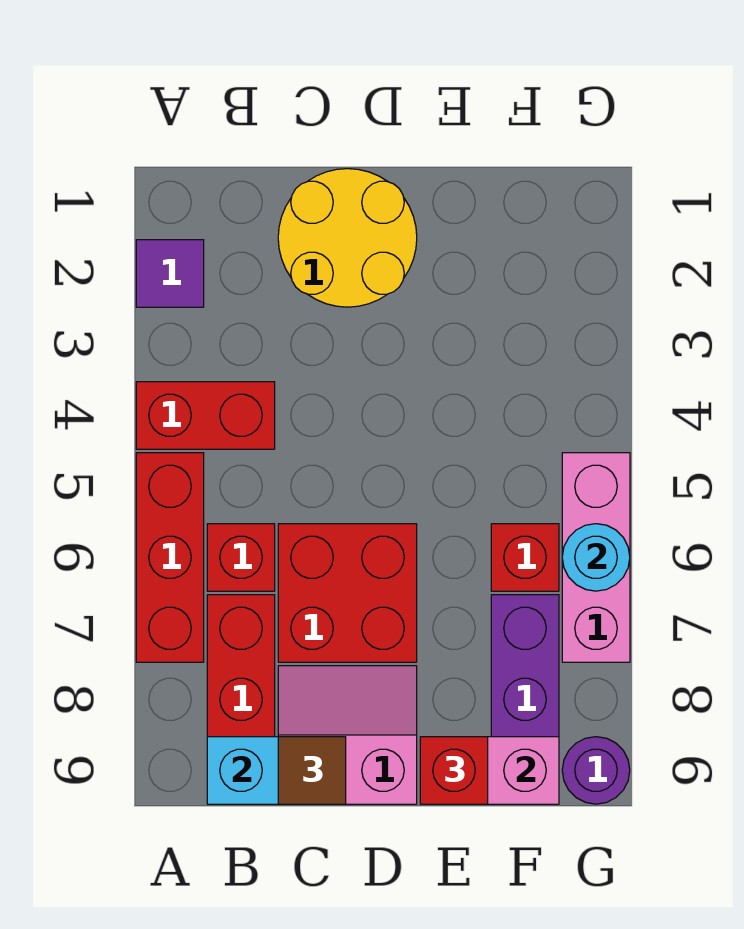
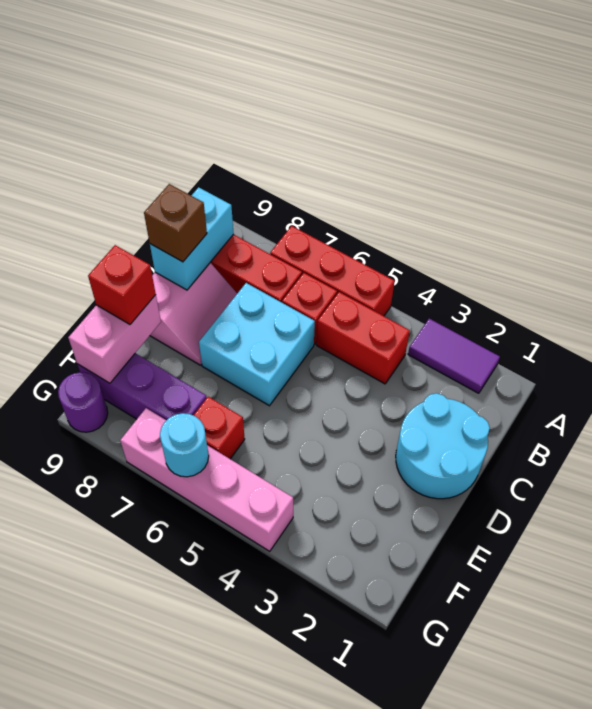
purple tile A2 level 1 -> purple tile A2:A3 level 1
red brick A4:B4 level 1 -> red brick B4:B5 level 1
yellow round brick C1:D2 level 1 -> cyan round brick C1:D2 level 1
red brick C6:D7 level 1 -> cyan brick C6:D7 level 1
brown tile C9 level 3 -> brown brick C9 level 3
pink brick G5:G7 level 1 -> pink brick G4:G7 level 1

